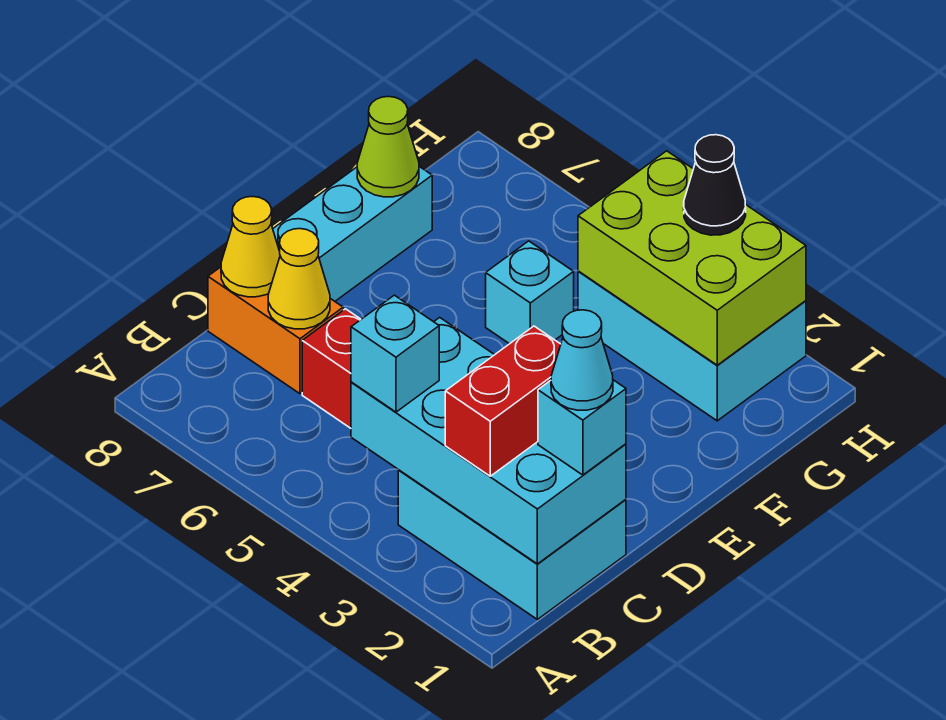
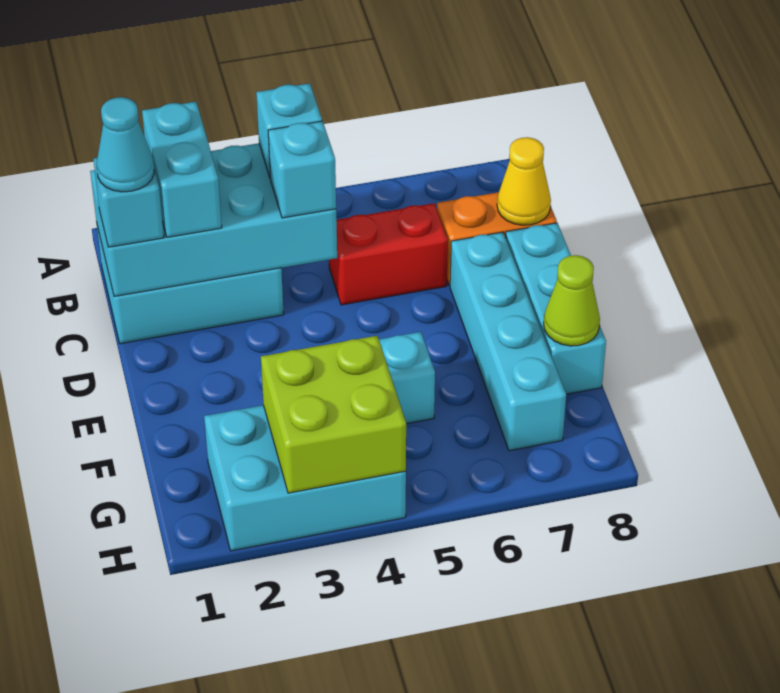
red brick B2:C2 level 3 -> cyan brick B2:C2 level 3
none -> cyan brick C4 level 3
yellow cone C7 level 2 -> none
none -> cyan brick D7:G7 level 1
lime brick G2:H4 level 2 -> lime brick G3:H4 level 2
black cone H3 level 3 -> none

